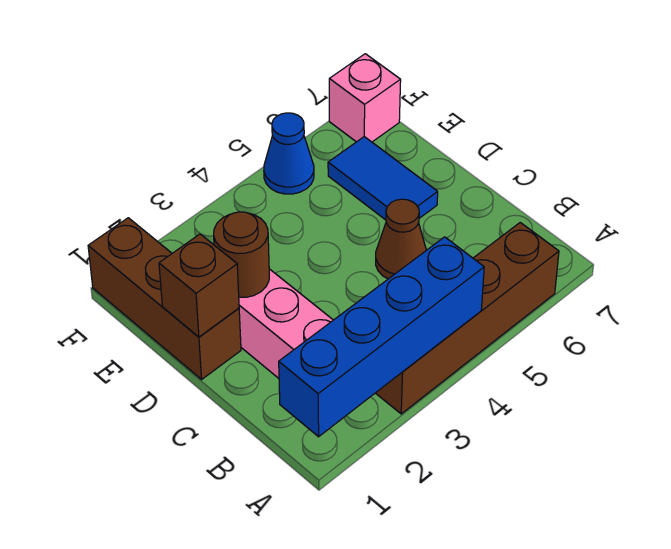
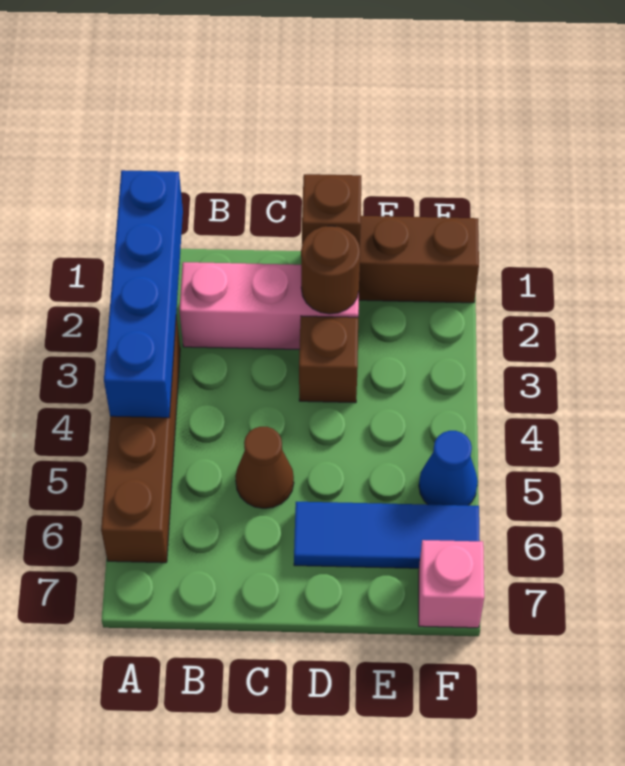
none -> brown brick D3 level 1
blue tile D6:E6 level 1 -> blue tile D6:F6 level 1

